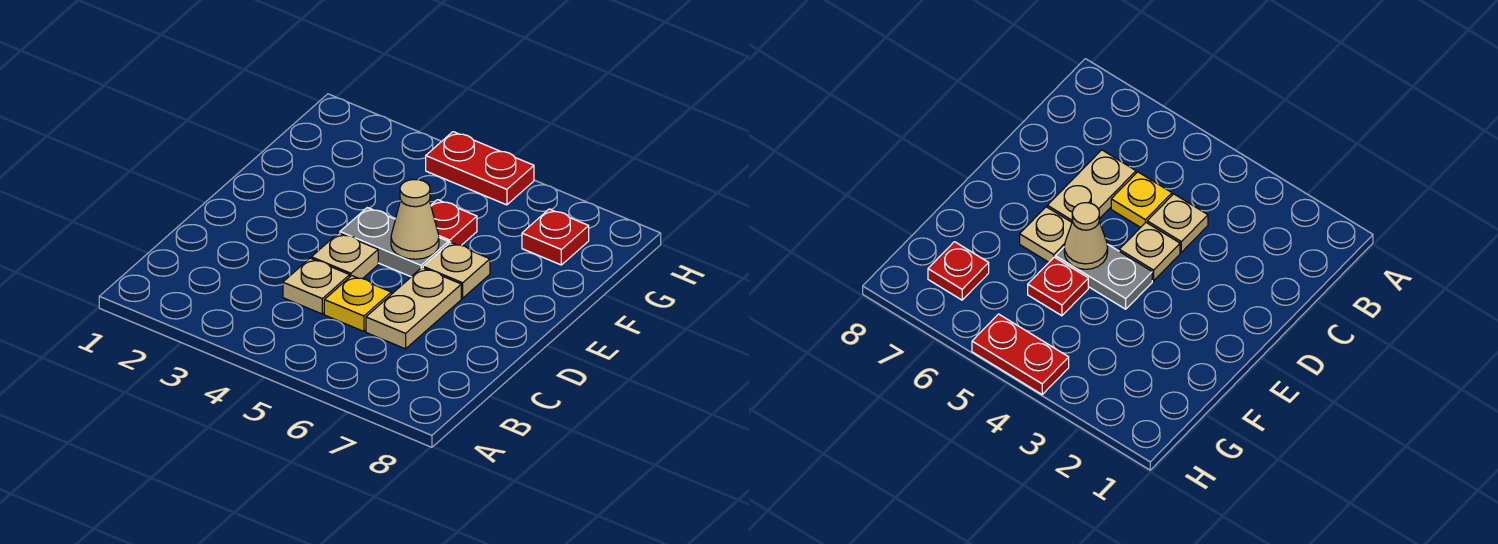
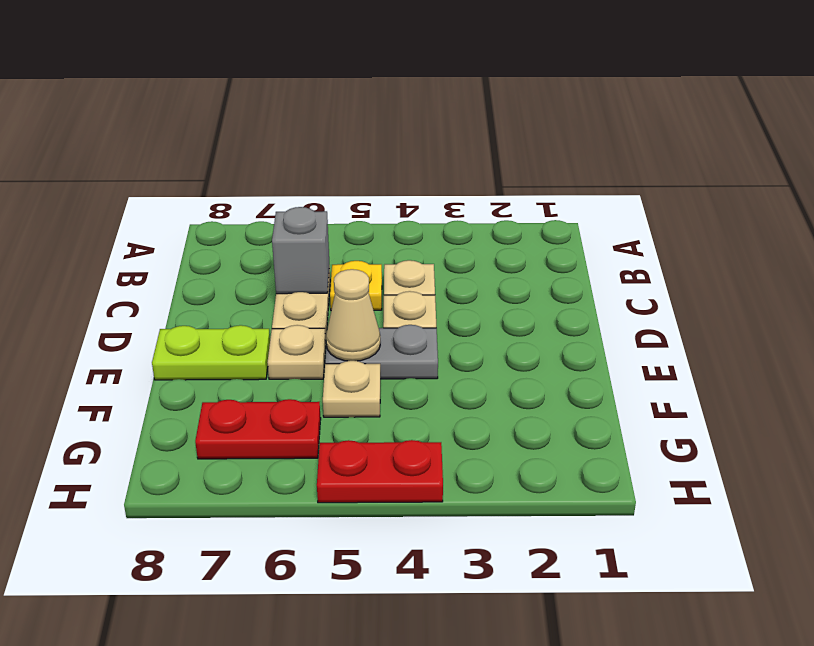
none -> grey brick C6 level 2
none -> lime plate E7:E8 level 1
red plate F5 level 1 -> tan plate F5 level 1
red plate G7 level 1 -> red plate G6:G7 level 1

